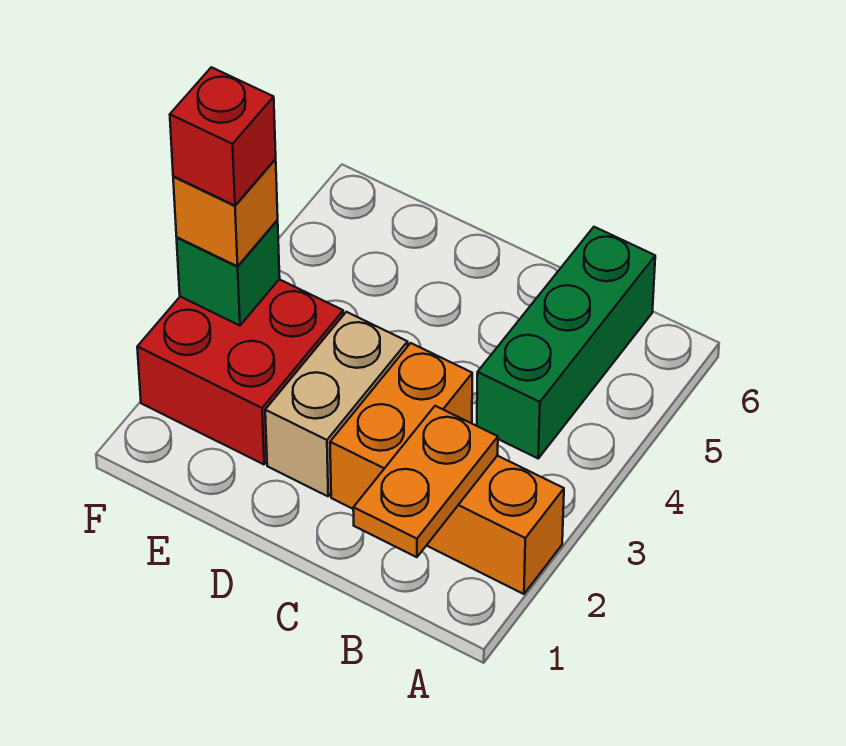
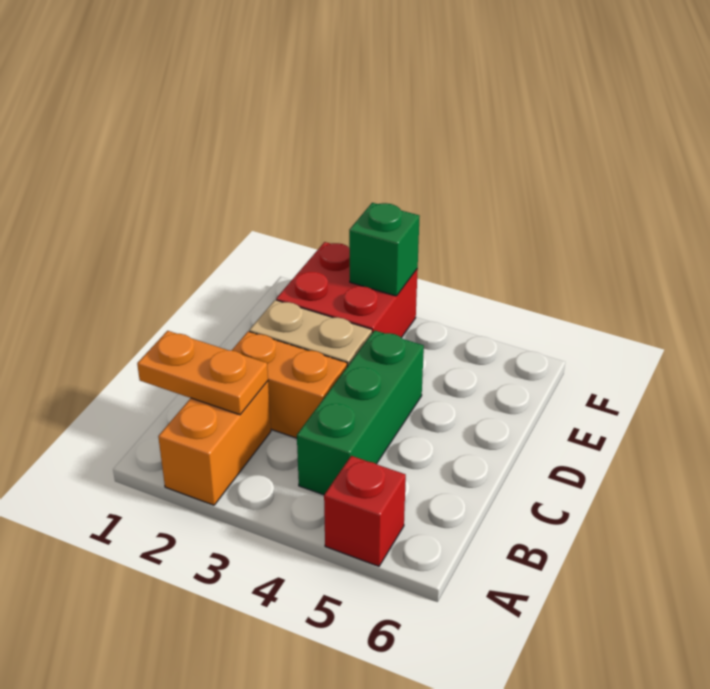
green brick B4:B6 level 1 -> green brick B4:D4 level 1
orange brick F3 level 3 -> none
red brick F3 level 4 -> red brick A5 level 1

